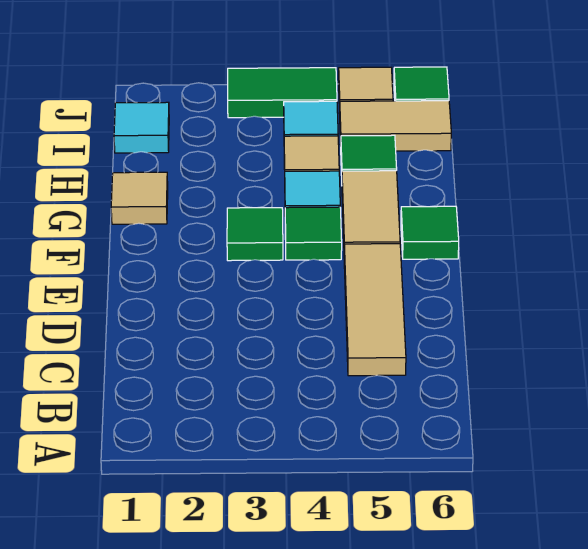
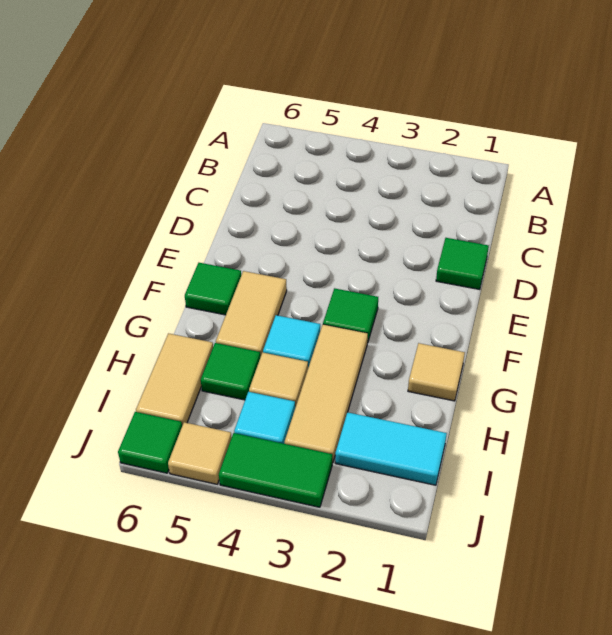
tan tile C5:E5 level 1 -> tan tile G3:I3 level 1
green tile F4 level 1 -> green tile D1 level 1
cyan tile I1 level 1 -> cyan tile I1:I2 level 1
tan tile I5:I6 level 1 -> tan tile H6:I6 level 1

